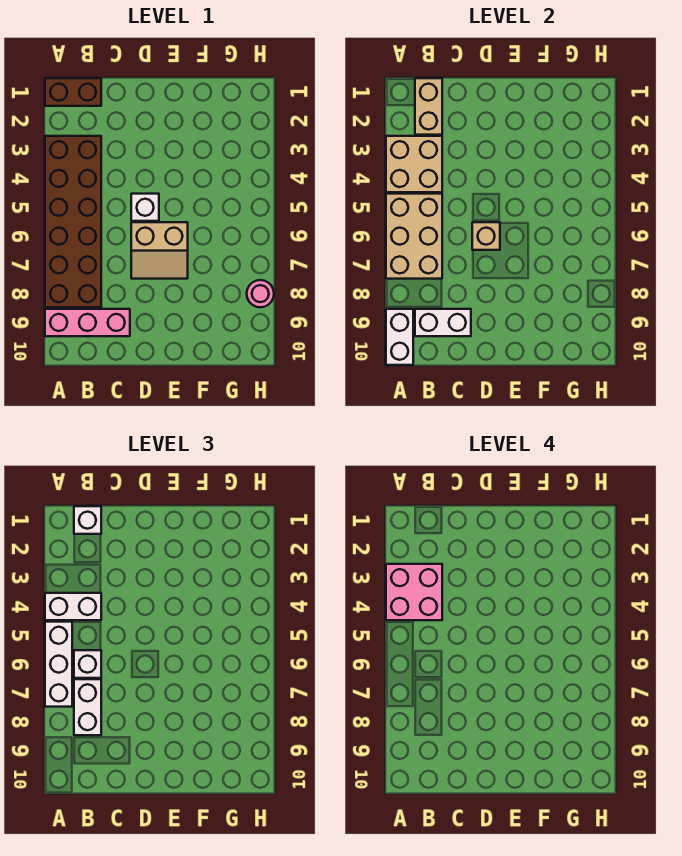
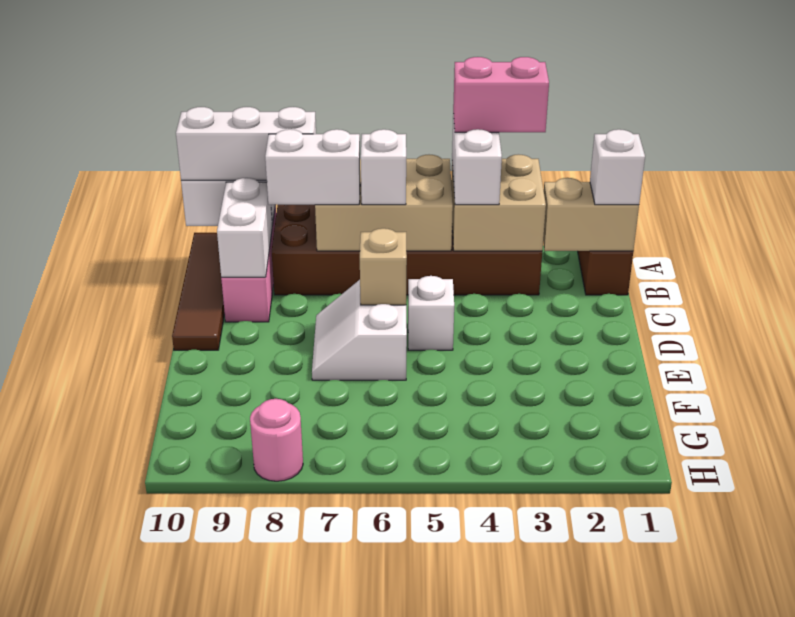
pink brick A3:B4 level 4 -> pink brick A3:A4 level 4
white brick A5:A7 level 3 -> white brick A8:A10 level 3
none -> brown tile A10:D10 level 1
tan slope D6:E7 level 1 top 6 -> white slope D6:E7 level 1 top 6

